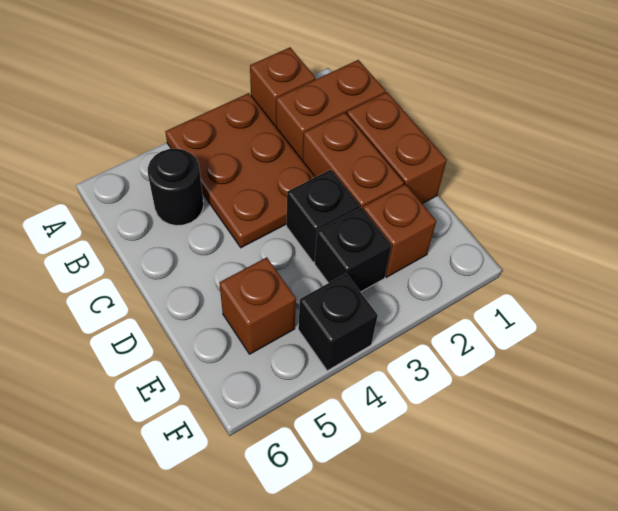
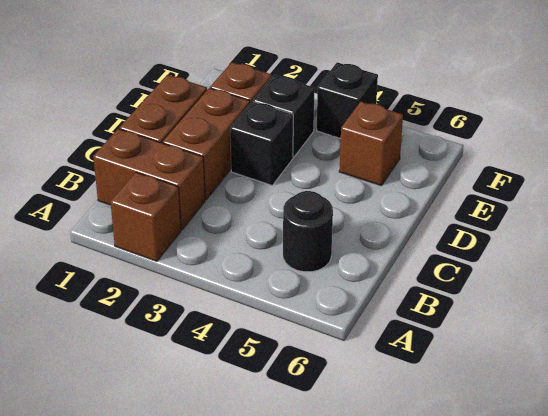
brown plate A3:C4 level 1 -> none

